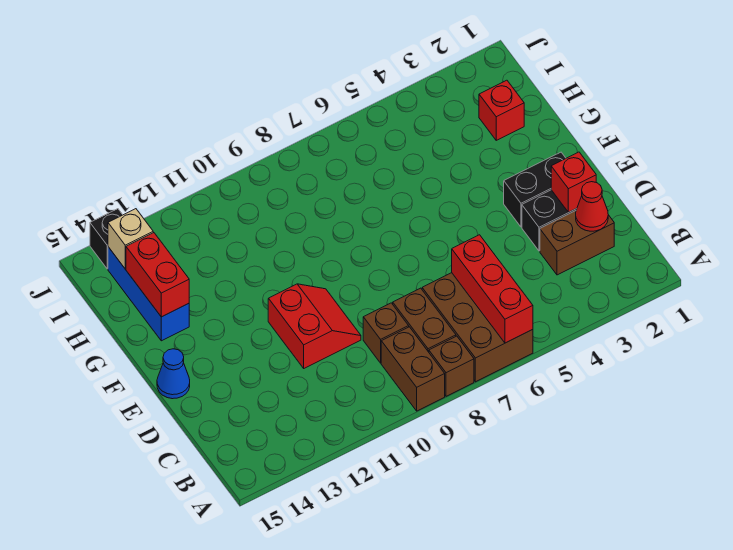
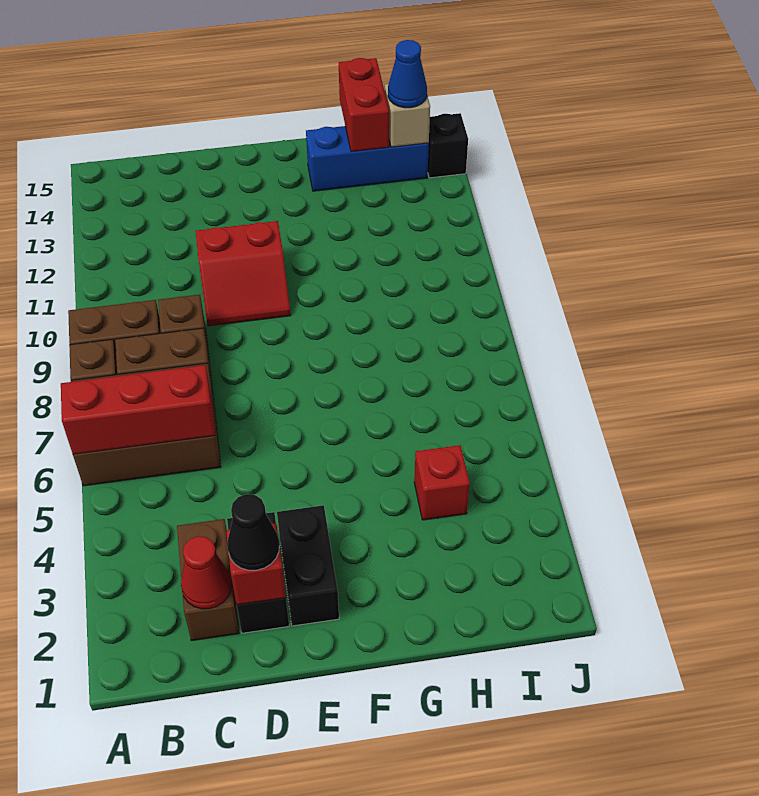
none -> black cone D2 level 3
blue cone E15 level 1 -> blue cone I14 level 3
red brick G14:H14 level 2 -> red brick H14:H15 level 2
red brick H2 level 1 -> red brick H4 level 1

